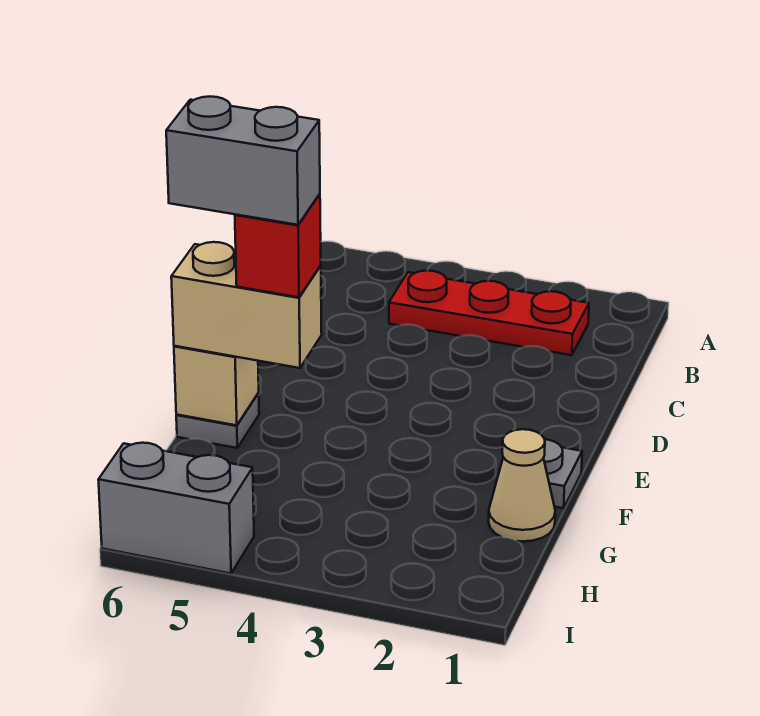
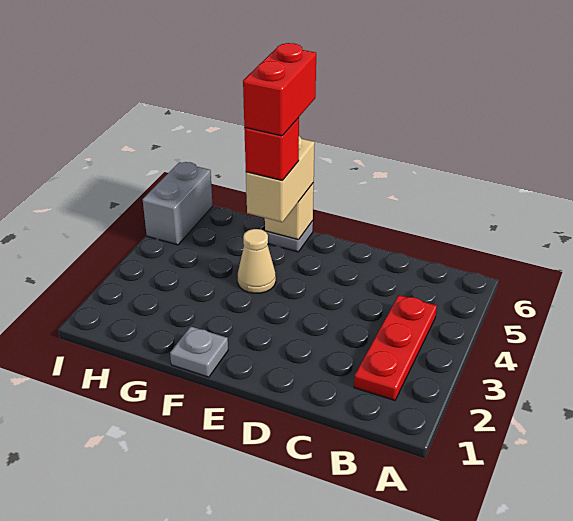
grey brick F5:F6 level 5 -> red brick F5:F6 level 5
tan cone G1 level 1 -> tan cone F4 level 1

